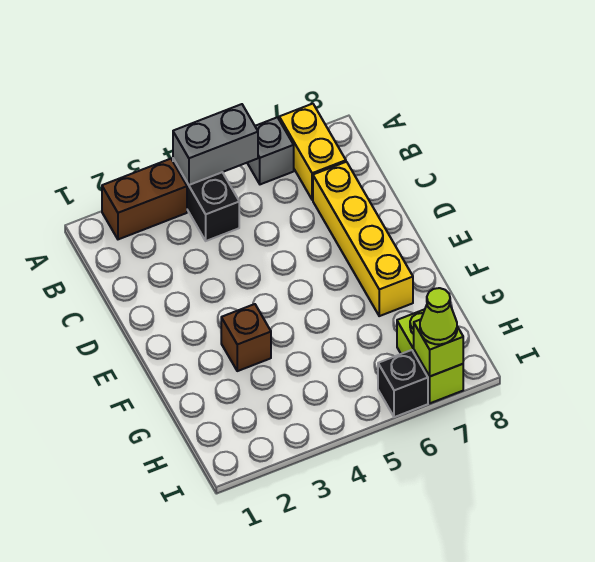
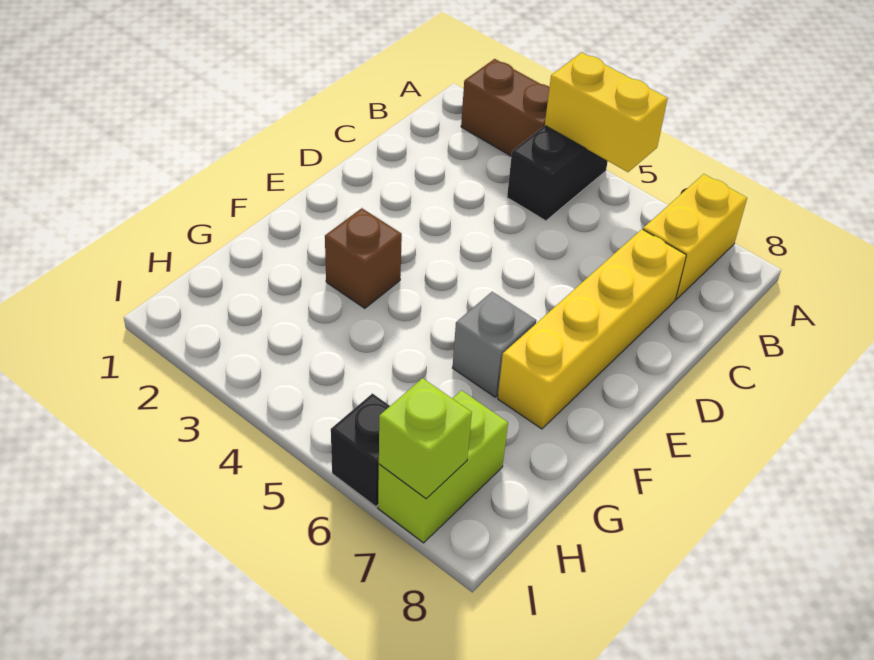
grey brick A4:A5 level 2 -> yellow brick A4:A5 level 2
grey brick A6 level 1 -> grey brick F6 level 1
lime cone I7 level 3 -> none

